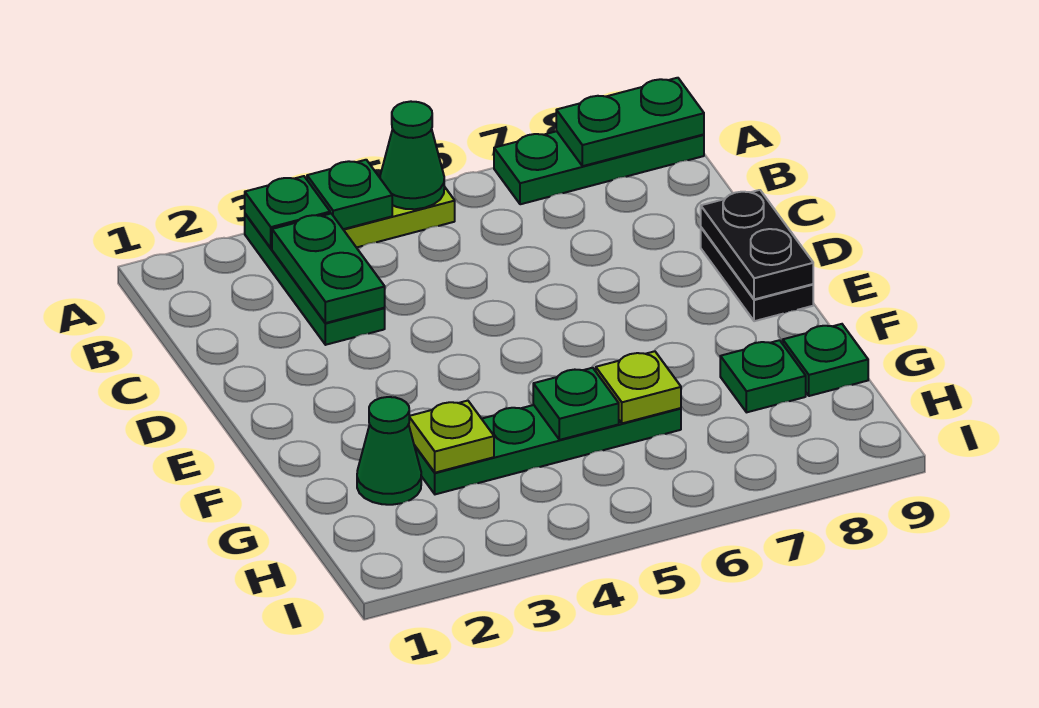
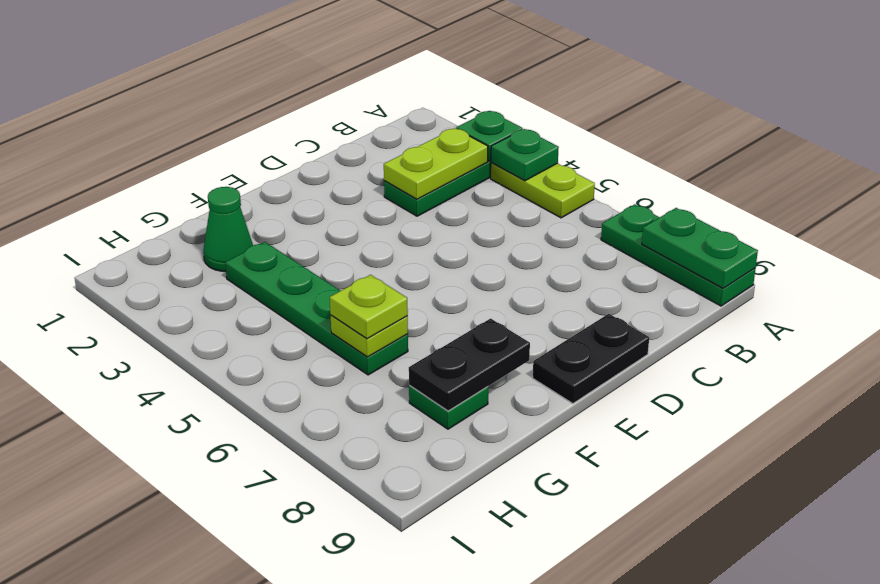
green cone A5 level 2 -> none
green plate B3:C3 level 2 -> lime plate B3:C3 level 2
black plate D9:E9 level 2 -> black plate F8:G8 level 2
lime plate G3 level 2 -> lime plate G6 level 3
green plate G5 level 2 -> none
green plate G9 level 1 -> none

